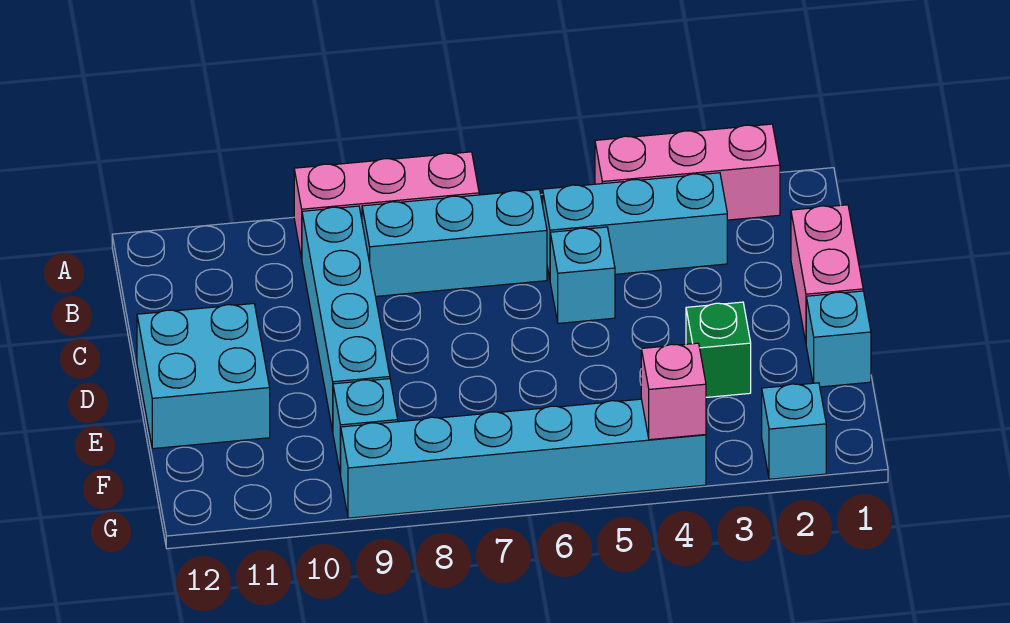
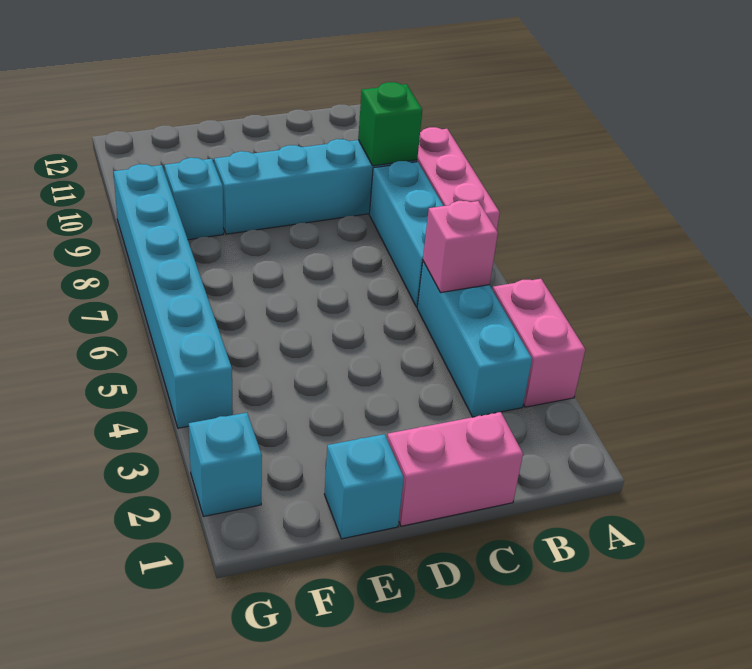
pink brick A2:A4 level 1 -> pink brick A3:A4 level 1
cyan brick C5 level 1 -> none
cyan brick D11:E12 level 1 -> none
green brick E3 level 1 -> green brick B9 level 2
pink brick G4 level 2 -> pink brick B5 level 2

